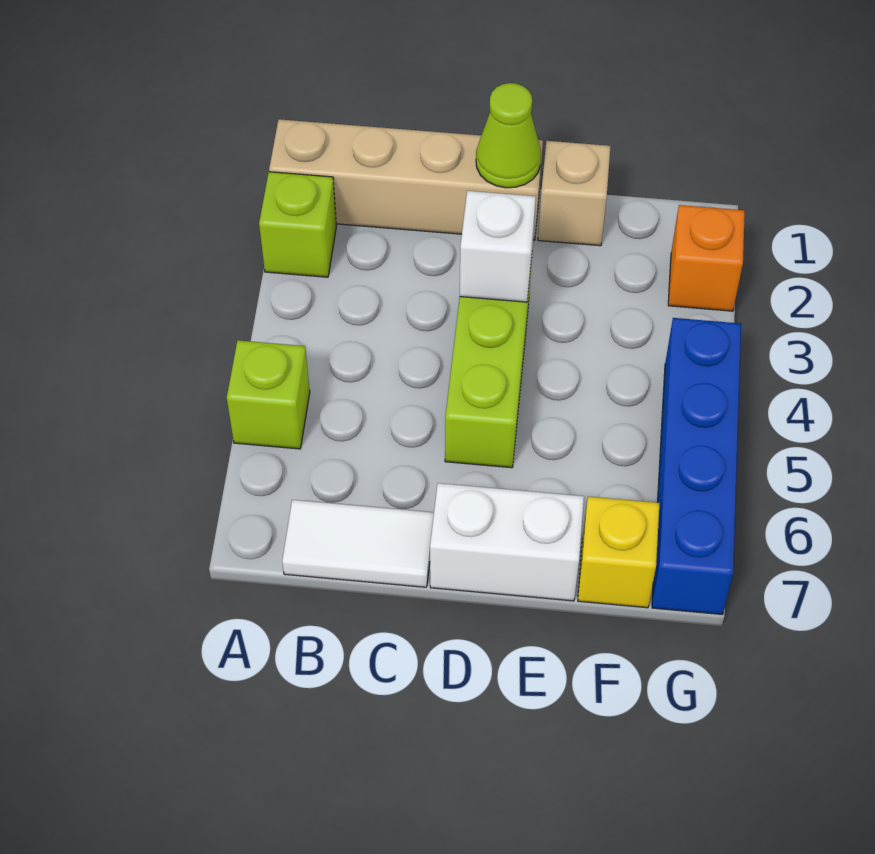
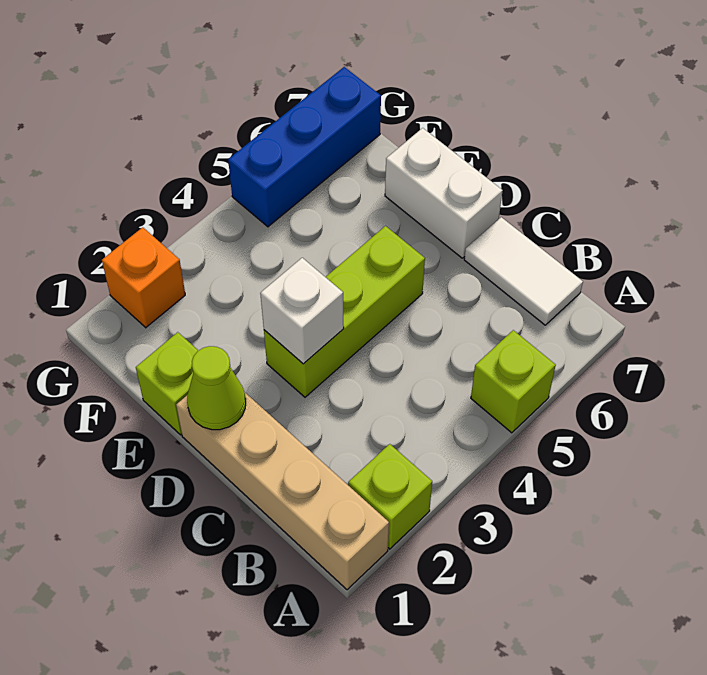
tan brick E1 level 1 -> lime brick E1 level 1
yellow brick F7 level 1 -> none
blue brick G4:G7 level 1 -> blue brick G5:G7 level 1

